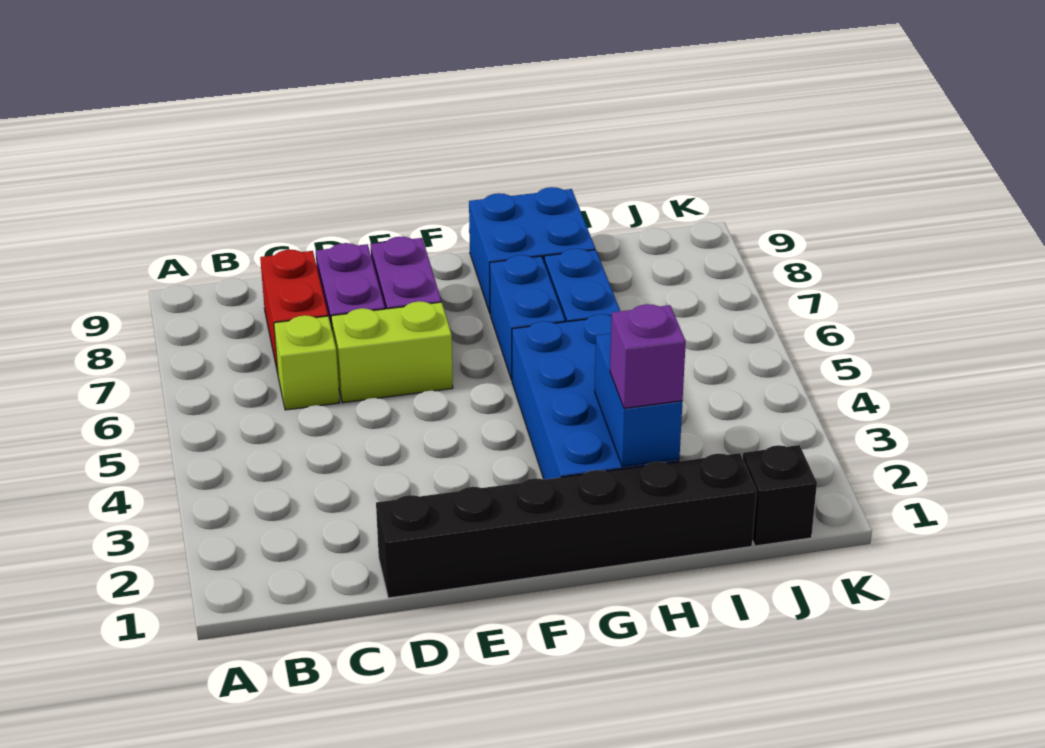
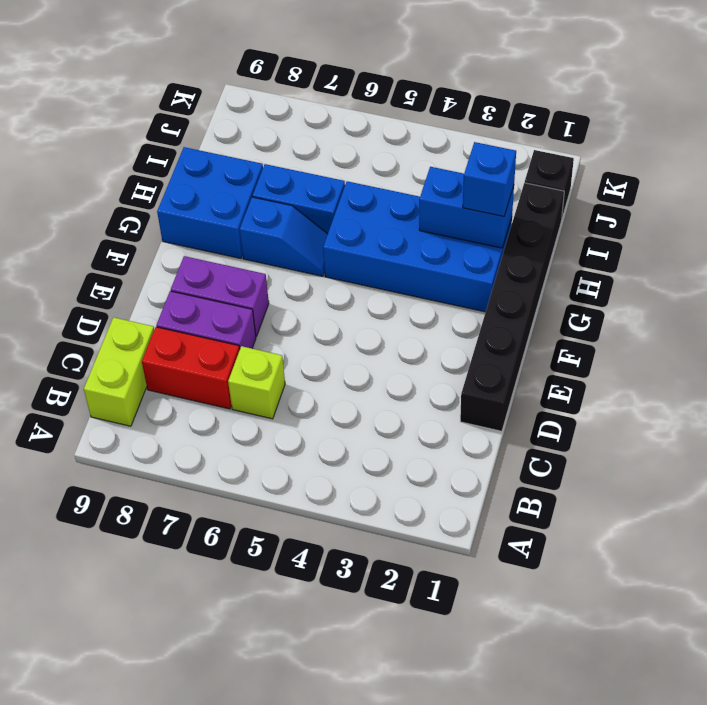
lime brick D6:E6 level 1 -> lime brick B9:C9 level 1
blue brick G6:G7 level 1 -> blue slope G6:G7 level 1 top 7
purple brick H2 level 3 -> blue brick H2 level 3

